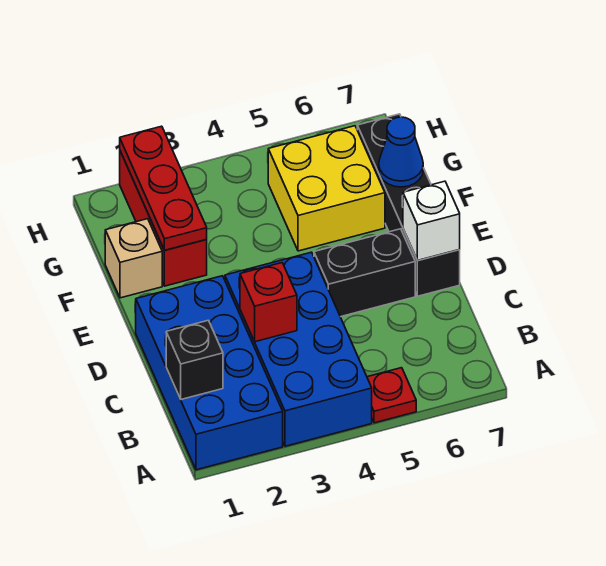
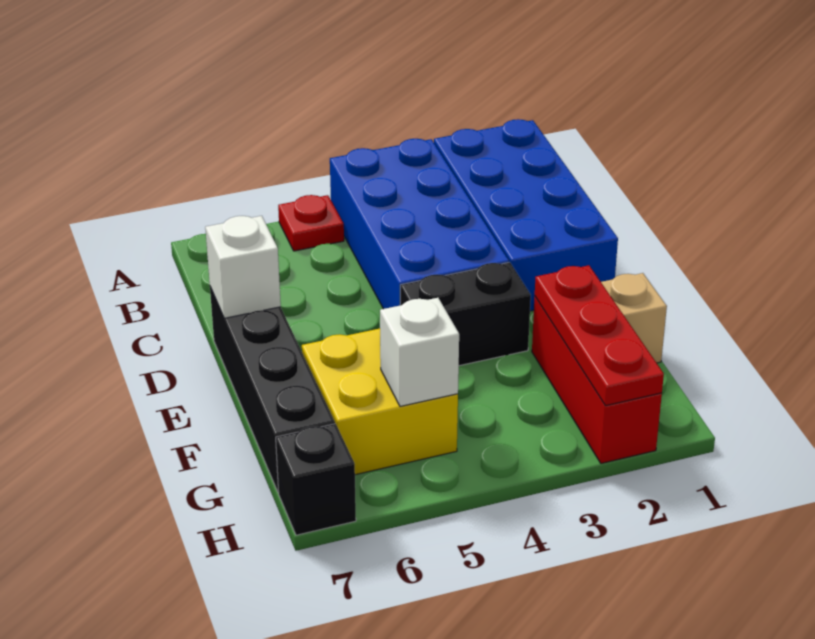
black brick B1 level 2 -> black brick H7 level 1
red brick C3 level 2 -> none
black brick D5:D6 level 1 -> black brick E3:E4 level 1
blue cone F7 level 2 -> none
none -> white brick G5 level 2

